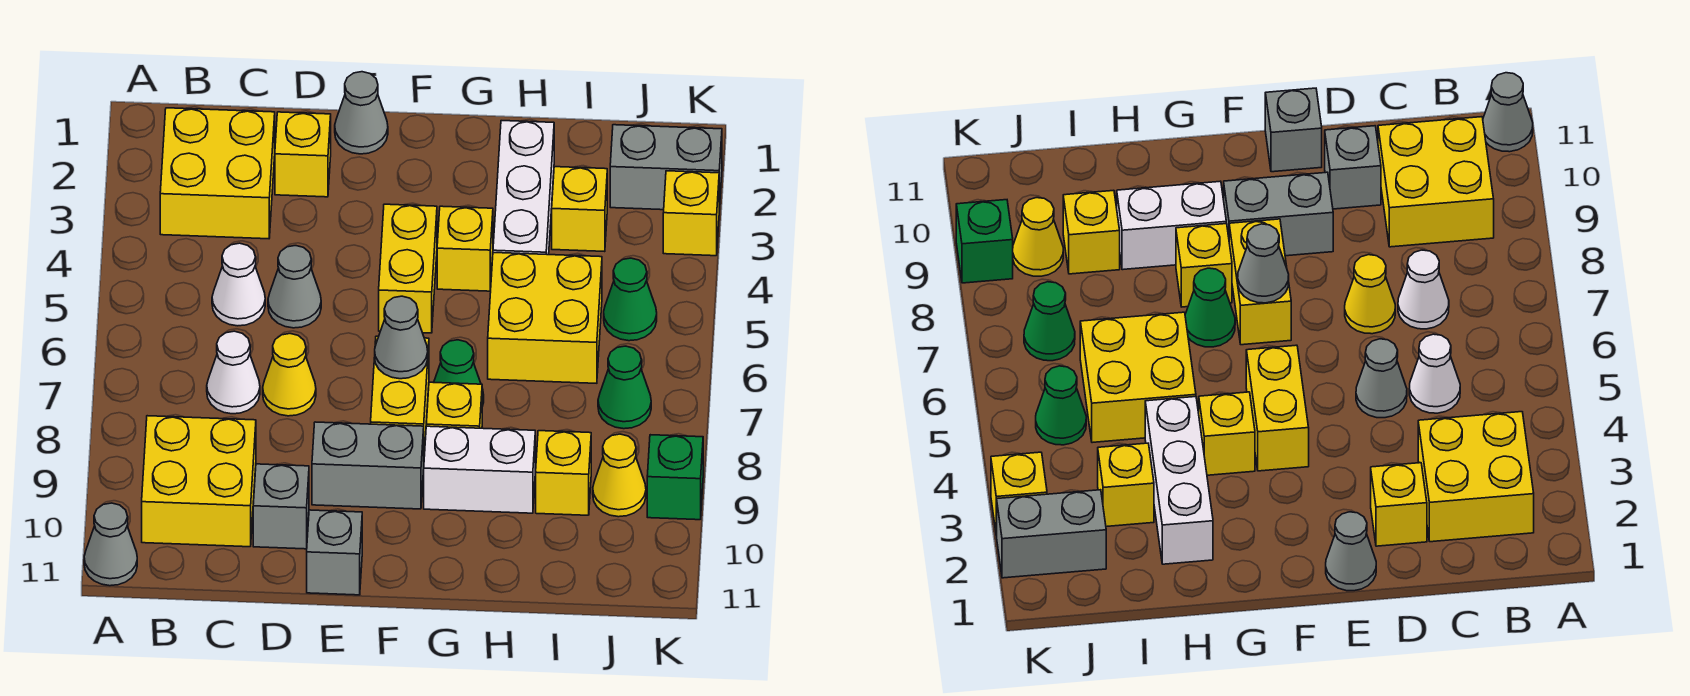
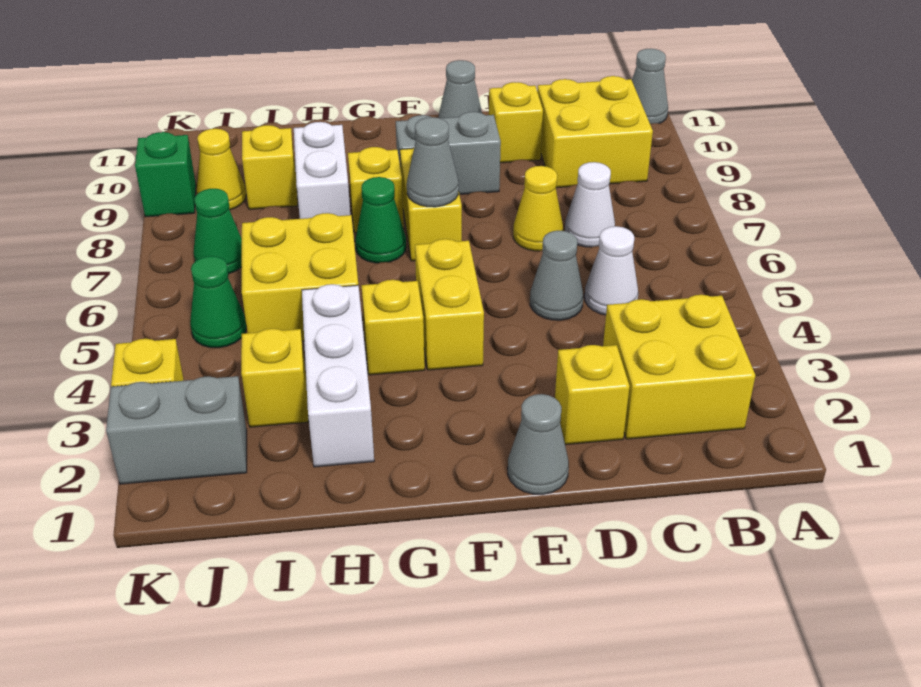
grey brick D10 level 1 -> yellow brick D10 level 1
grey brick E11 level 1 -> grey cone E11 level 1
white brick G9:H9 level 1 -> white brick H8:H9 level 1

